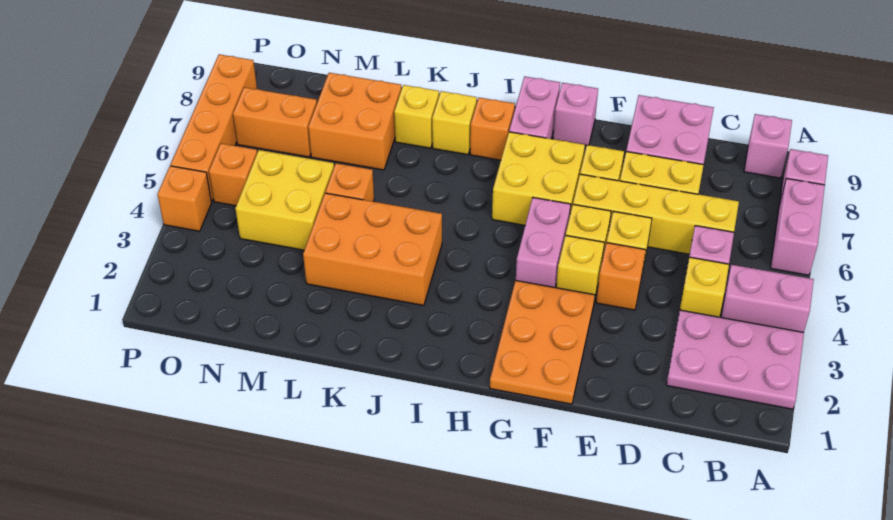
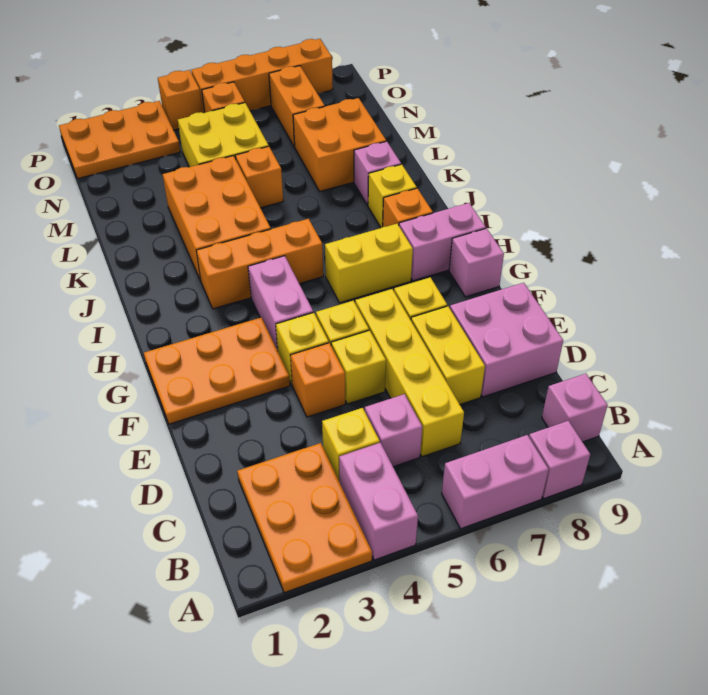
pink plate A2:C3 level 1 -> orange plate A2:C3 level 1
pink brick G4:G5 level 1 -> pink brick G4:H4 level 1
yellow brick G6:H7 level 1 -> yellow brick H6:H7 level 1
none -> orange brick I3:I5 level 1
yellow brick K8 level 1 -> pink brick K8 level 1
none -> orange plate O1:P3 level 1

